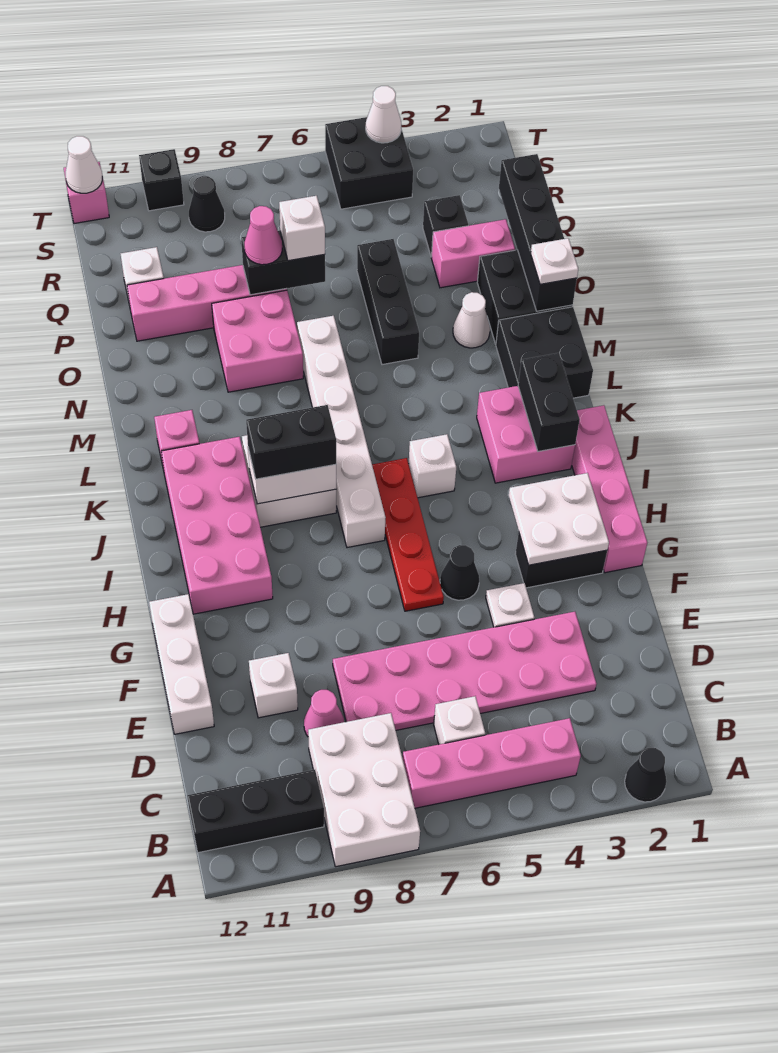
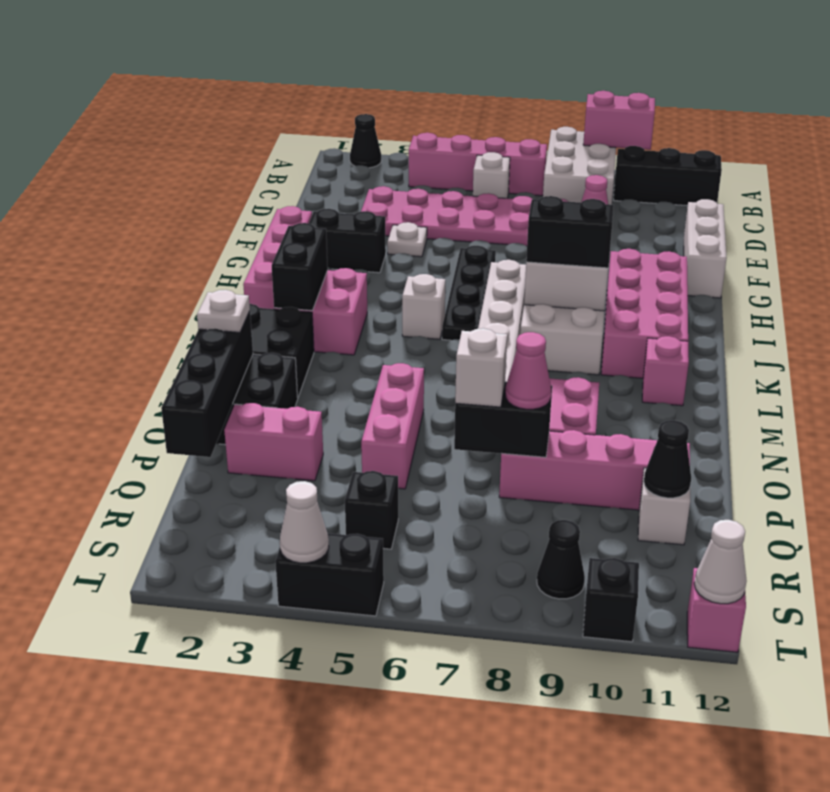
none -> pink brick A9:A10 level 2
white brick E10 level 1 -> none
white plate G2:H3 level 2 -> none
black cone G5 level 1 -> black cone Q11 level 2
red plate G6:J6 level 1 -> black plate G6:J6 level 1
white cone N3 level 1 -> none
black brick N5:P5 level 1 -> pink brick N5:P5 level 1
black brick Q3 level 1 -> black brick R5 level 1
black brick S4:T5 level 1 -> black brick T4:T5 level 1

